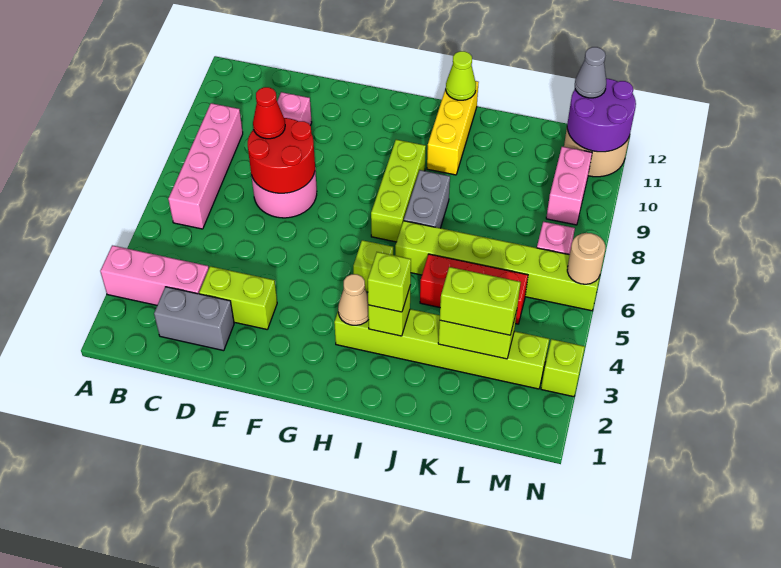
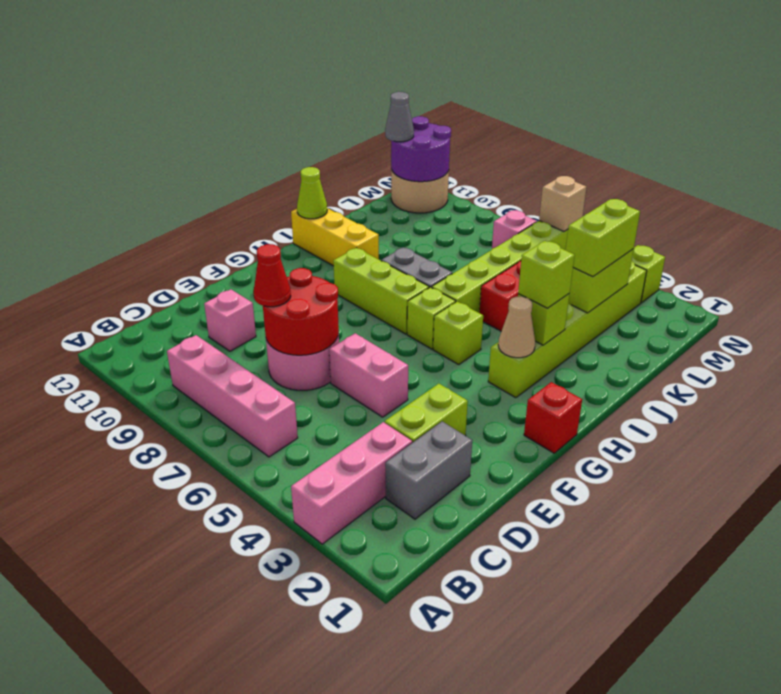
none -> red brick G1 level 1
none -> lime brick H6 level 1
pink brick M9:M10 level 1 -> pink brick E5:E6 level 1
tan round brick N6 level 2 -> tan brick N6 level 2

